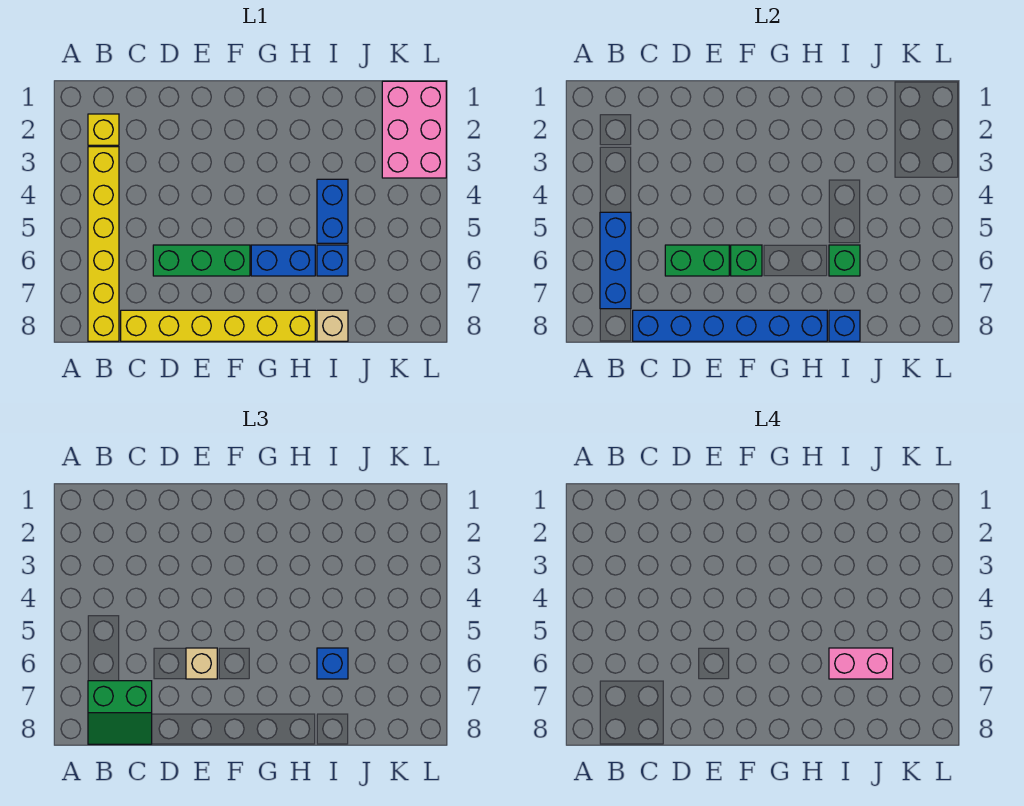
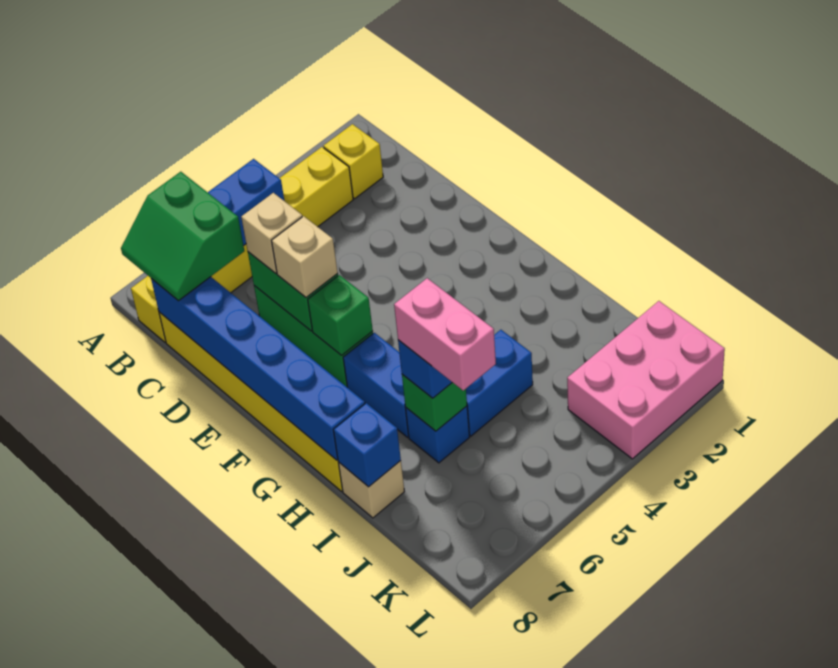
none -> tan brick D6 level 3

